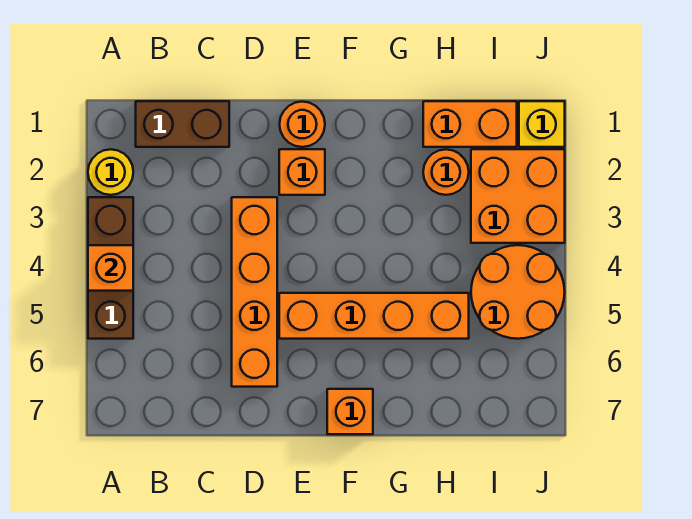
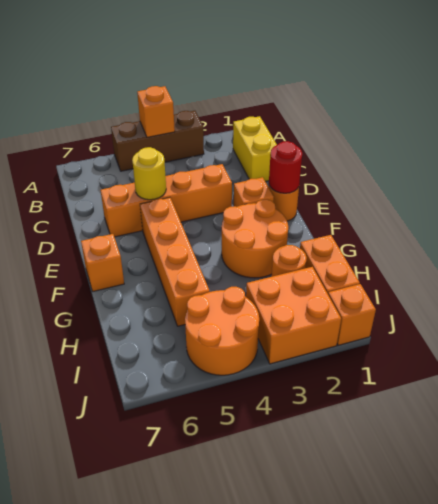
yellow round brick A2 level 1 -> yellow round brick D5 level 2
brown brick B1:C1 level 1 -> yellow brick B1:C1 level 1
none -> red round brick E1 level 2
none -> orange round brick F2:G3 level 1
yellow brick J1 level 1 -> orange brick J1 level 1

